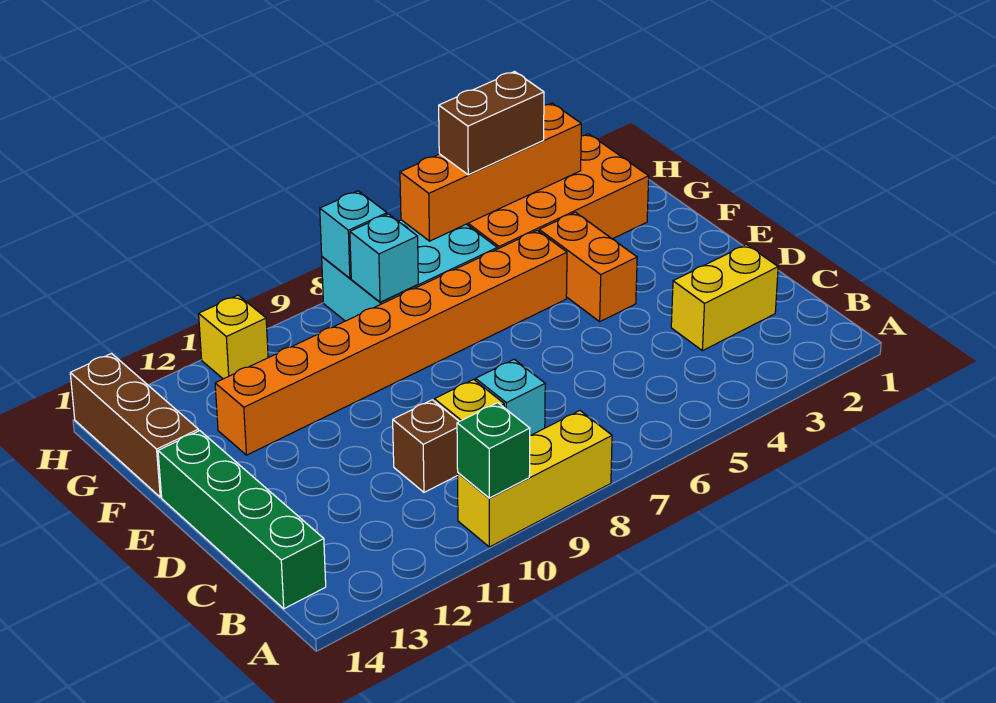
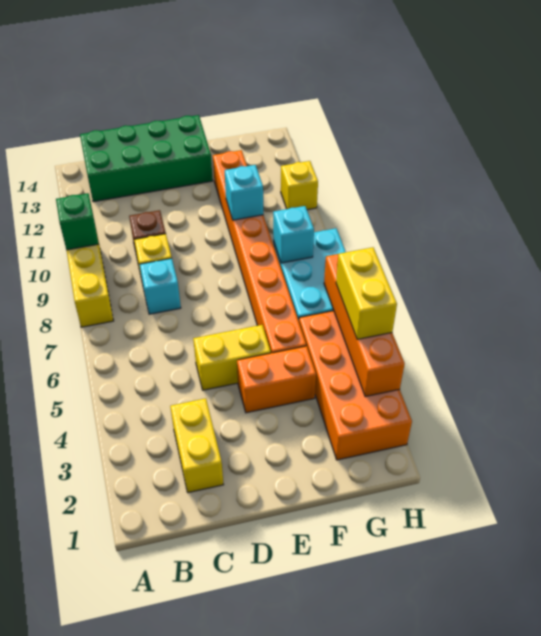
green brick B14:E14 level 1 -> green brick B13:E14 level 1
none -> yellow brick D5:E5 level 1
brown brick F14:H14 level 1 -> none
brown brick H4:H5 level 3 -> yellow brick H4:H5 level 3
cyan brick H8 level 2 -> cyan brick F10 level 2

